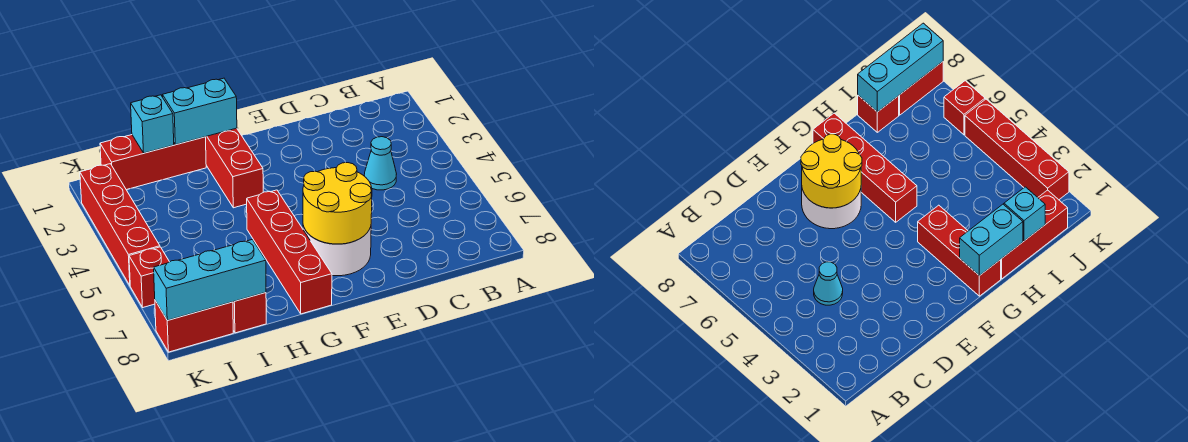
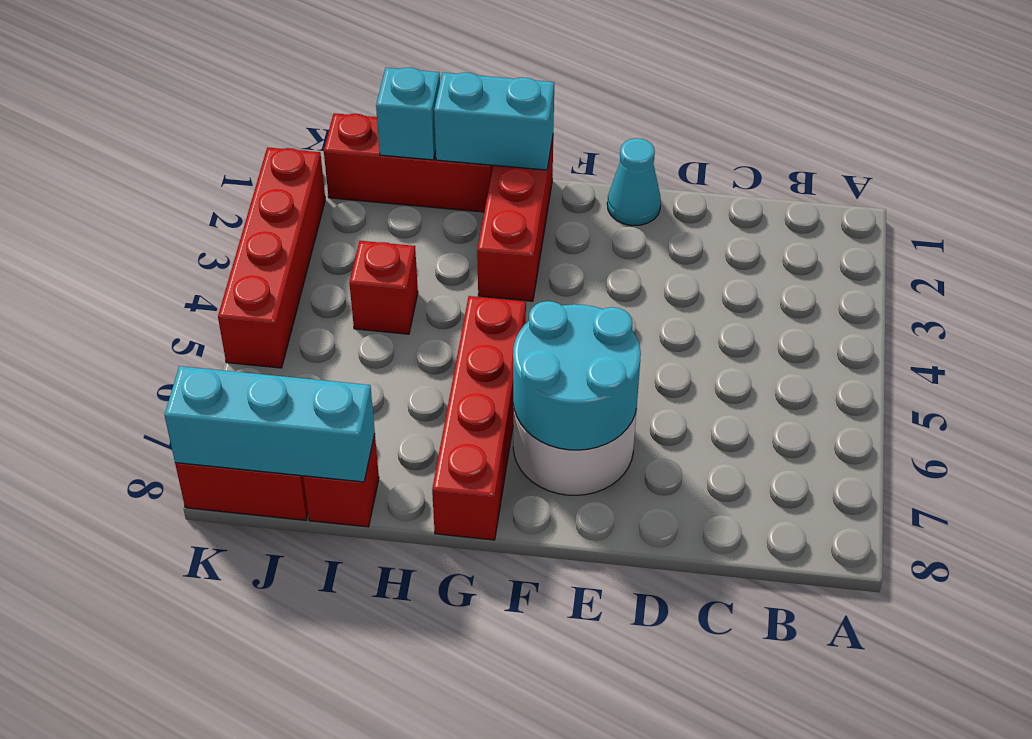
cyan cone C4 level 1 -> cyan cone E1 level 1
yellow round brick E6:F7 level 2 -> cyan round brick E6:F7 level 2
red brick K6 level 1 -> red brick I4 level 1

